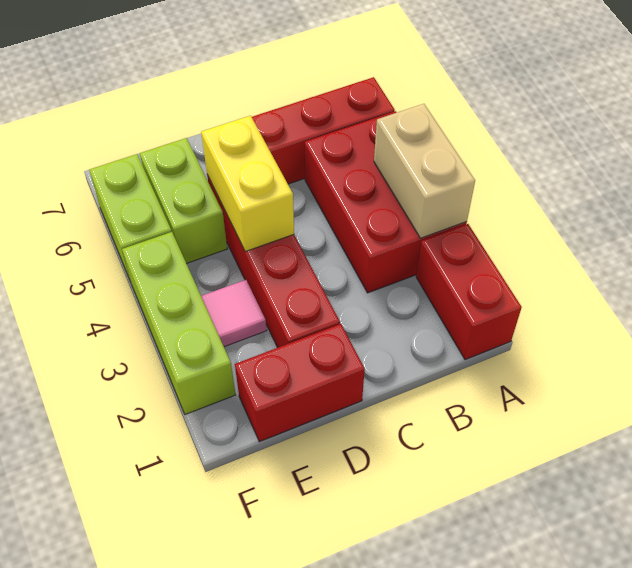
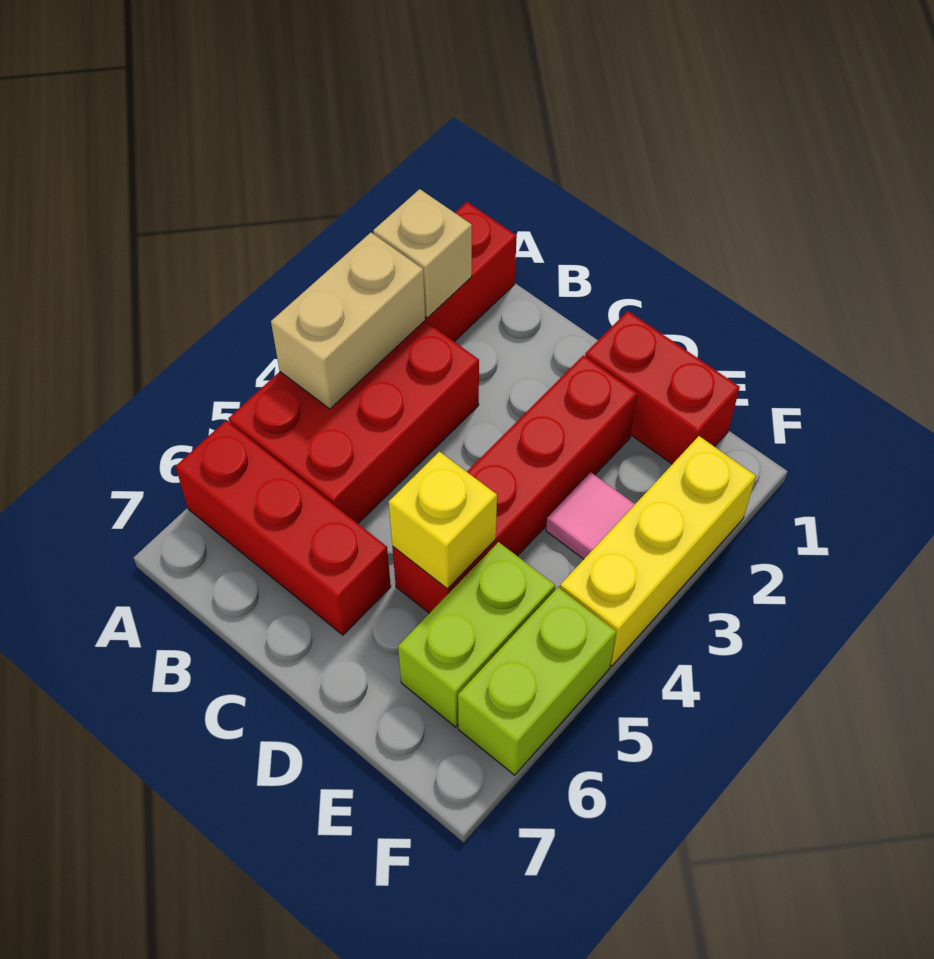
none -> tan brick A2 level 2
yellow brick D4:D5 level 2 -> yellow brick D5 level 2
lime brick F2:F4 level 1 -> yellow brick F2:F4 level 1

